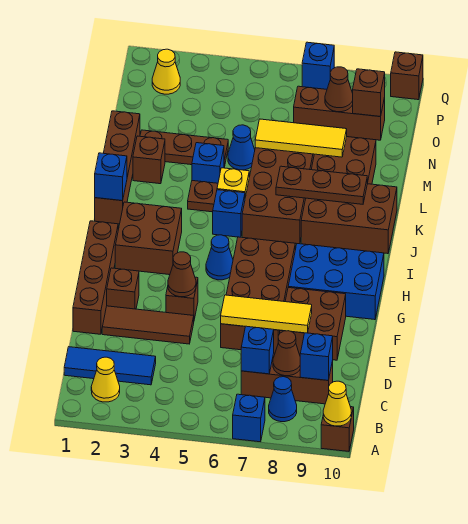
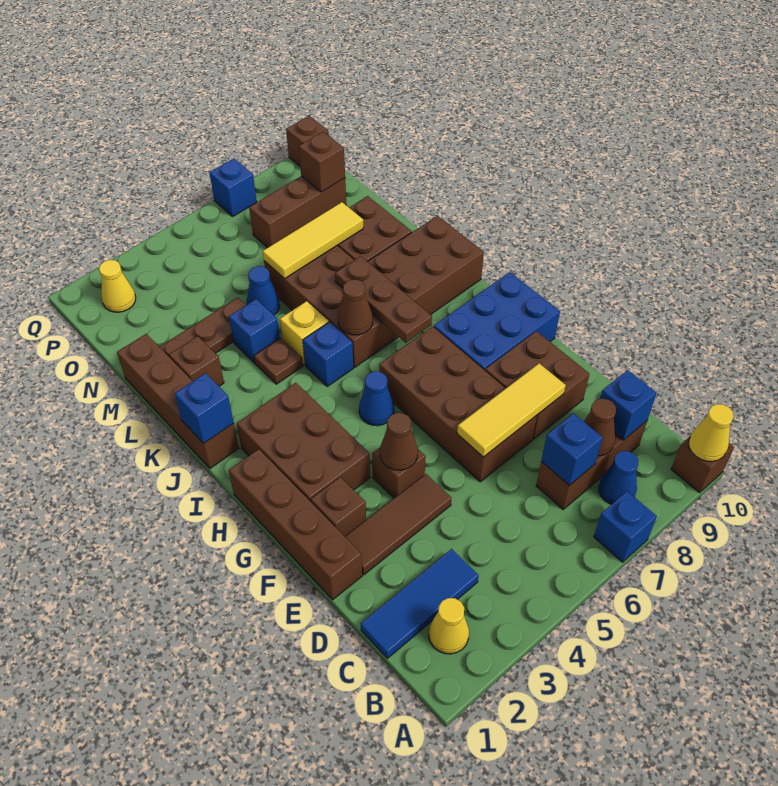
brown brick H2:I3 level 1 -> brown brick G2:I3 level 1
brown plate K7:K9 level 2 -> brown plate I7:K7 level 2
brown cone O8 level 2 -> brown cone J6 level 2

